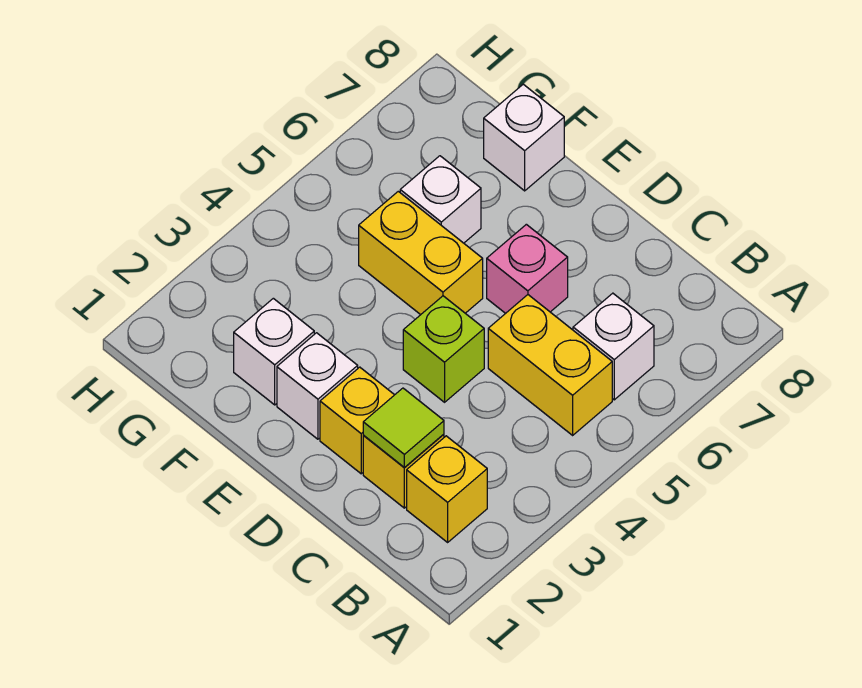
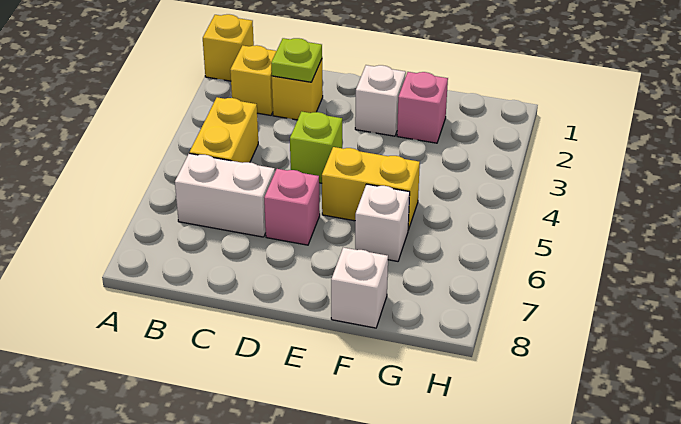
yellow brick B5:C5 level 1 -> yellow brick B4:B5 level 1
white brick B6 level 1 -> white brick B6:C6 level 1
lime tile C2 level 2 -> lime plate C2 level 2
yellow brick D2 level 1 -> yellow brick A1 level 1
white brick F2 level 1 -> pink brick F2 level 1

